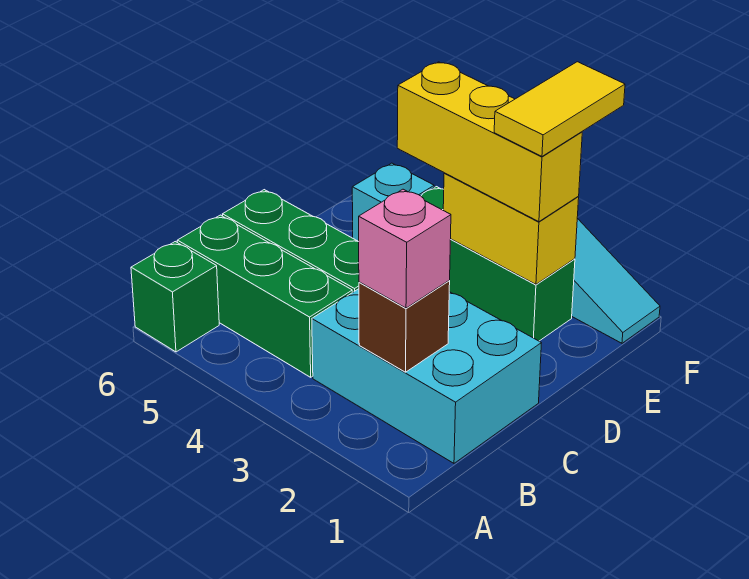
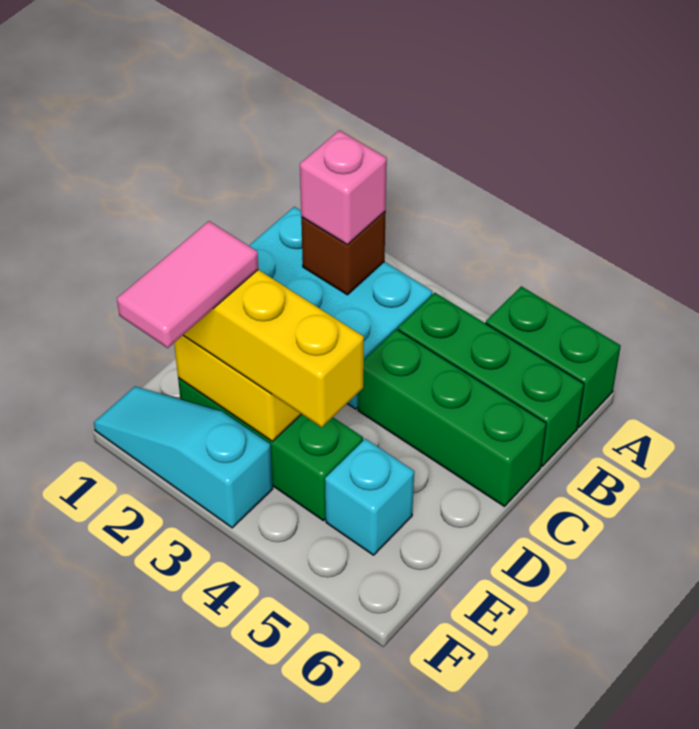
green brick A6 level 1 -> green brick A5:A6 level 1
yellow tile E2:F2 level 4 -> pink tile E2:F2 level 4

